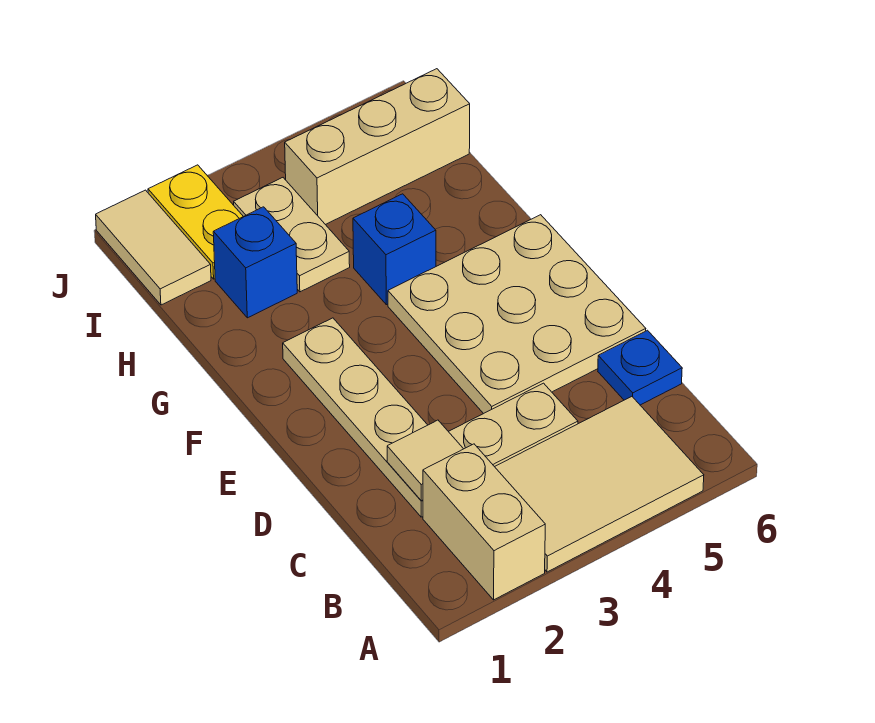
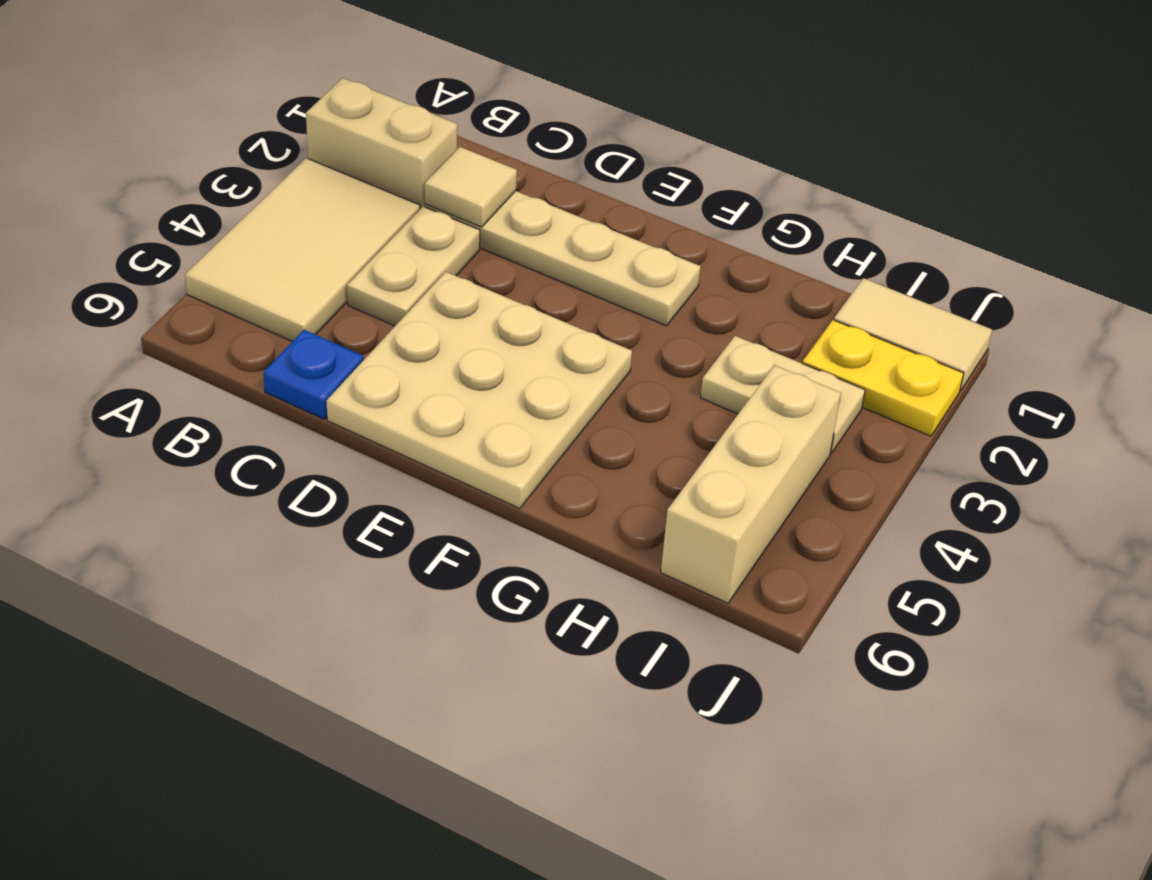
blue brick G4 level 1 -> none
blue brick H2 level 1 -> none

